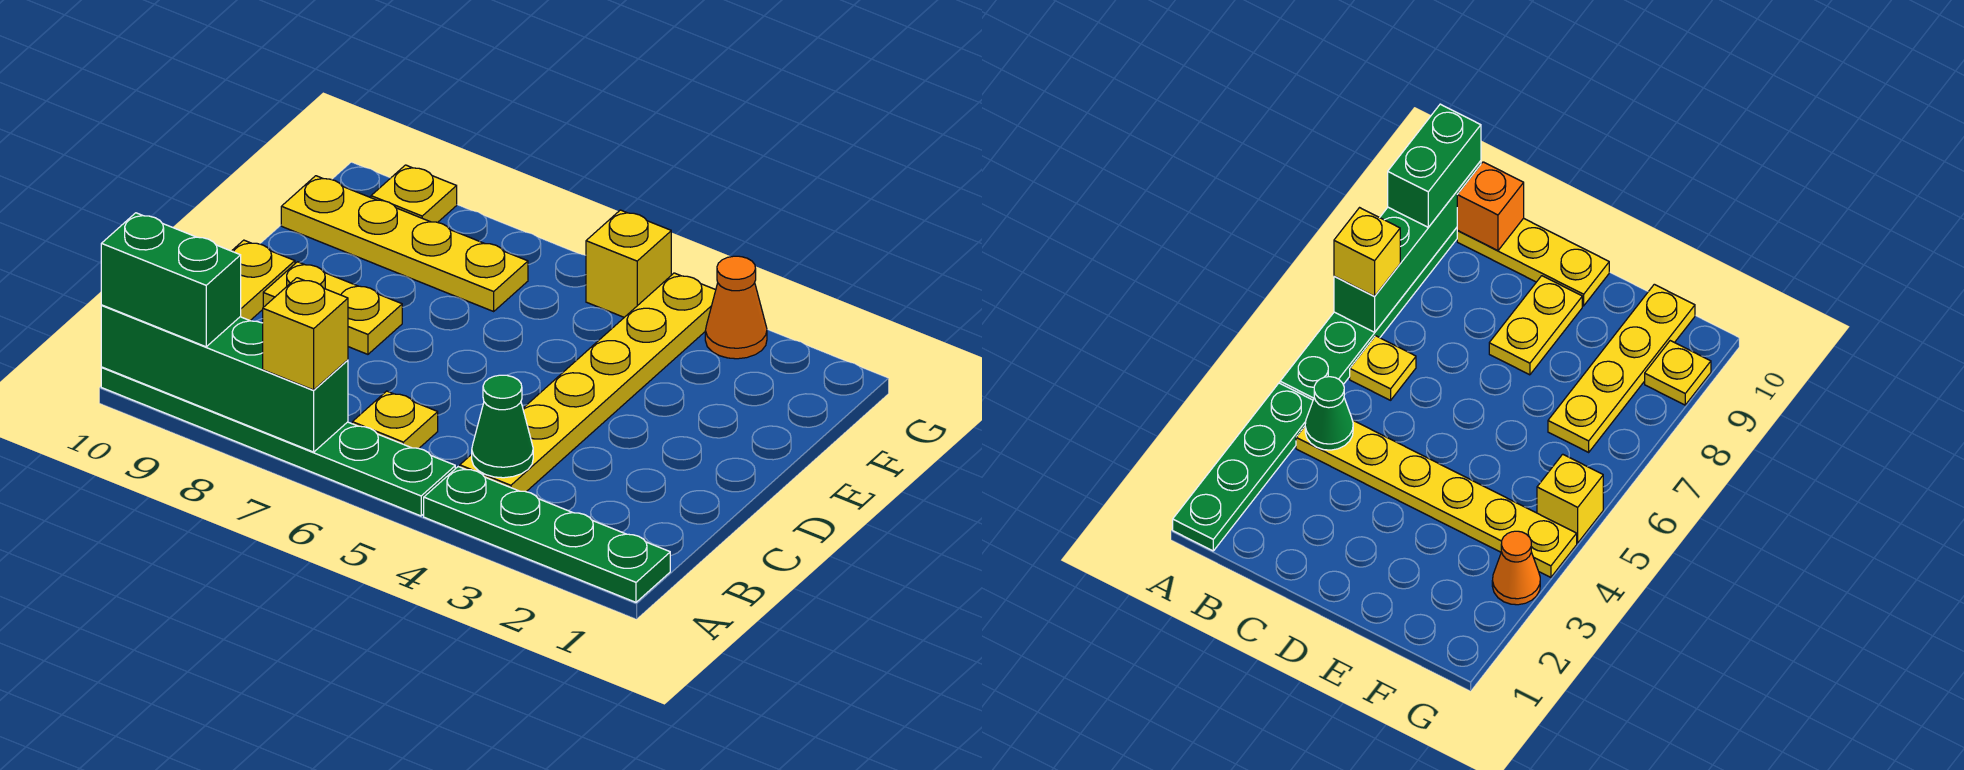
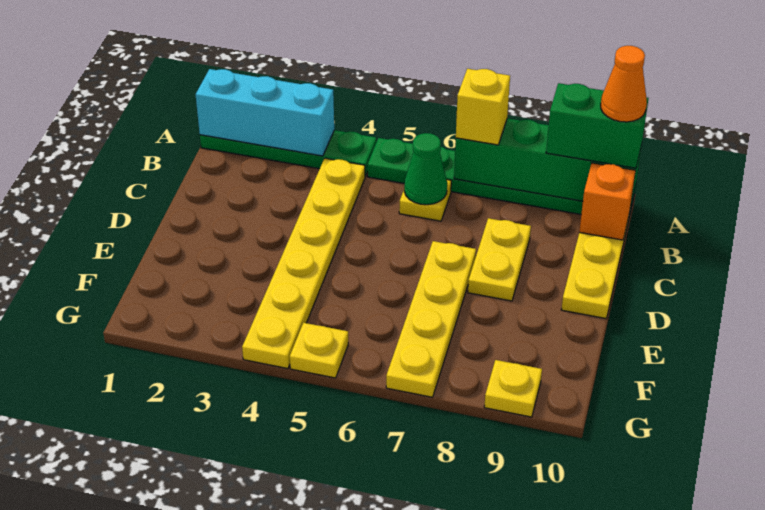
none -> cyan brick A1:A3 level 2
green cone B4 level 2 -> green cone B6 level 2
yellow plate D8:D9 level 1 -> yellow plate C8:D8 level 1
yellow plate F7:F10 level 1 -> yellow plate D7:G7 level 1
orange cone G3 level 1 -> orange cone A10 level 4
yellow brick G5 level 1 -> yellow plate G5 level 1

